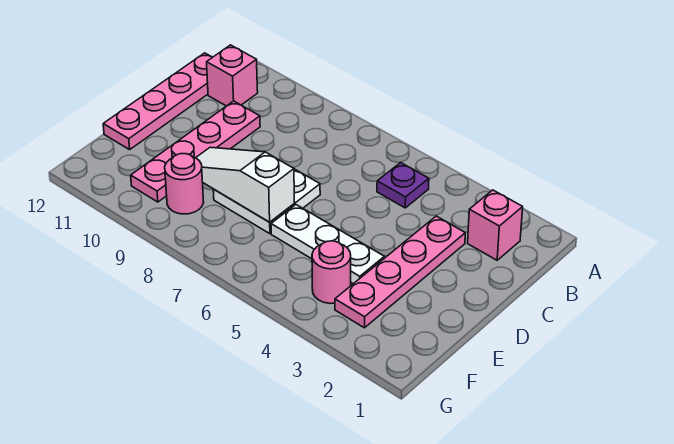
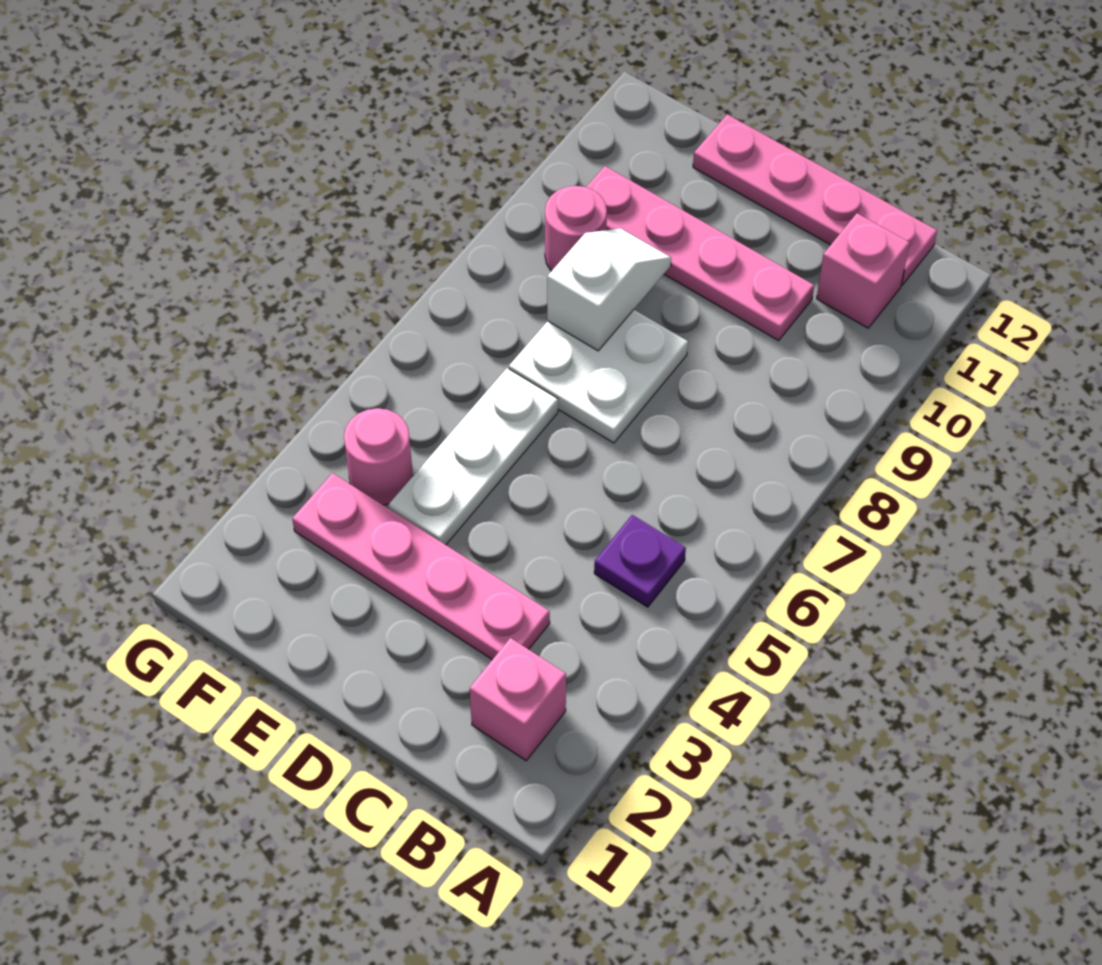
white slope E7:E9 level 2 top 7 -> white slope E8:E9 level 2 top 8

